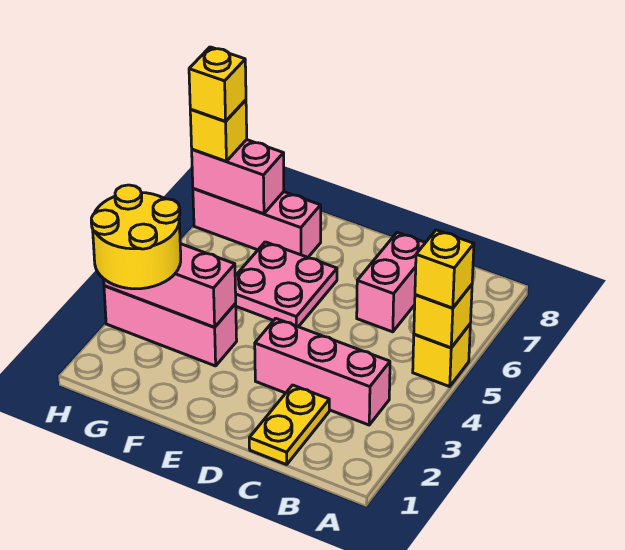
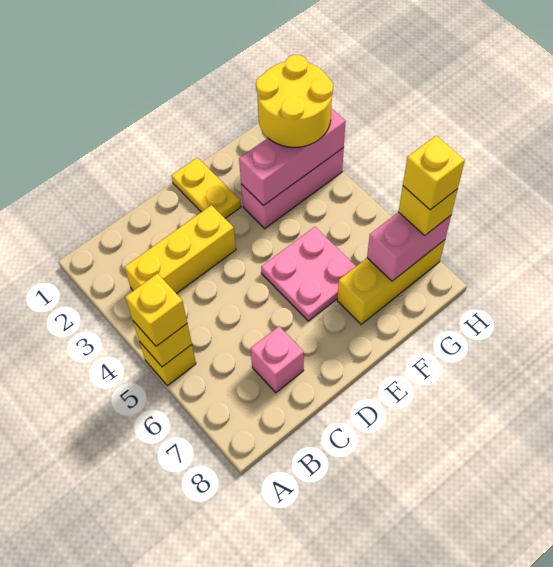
pink brick B3:D3 level 1 -> yellow brick B3:D3 level 1
yellow plate C1:C2 level 1 -> yellow plate E1:E2 level 1
pink brick C6:C7 level 1 -> pink brick C7 level 1
pink brick F7:H7 level 1 -> yellow brick F7:H7 level 1

